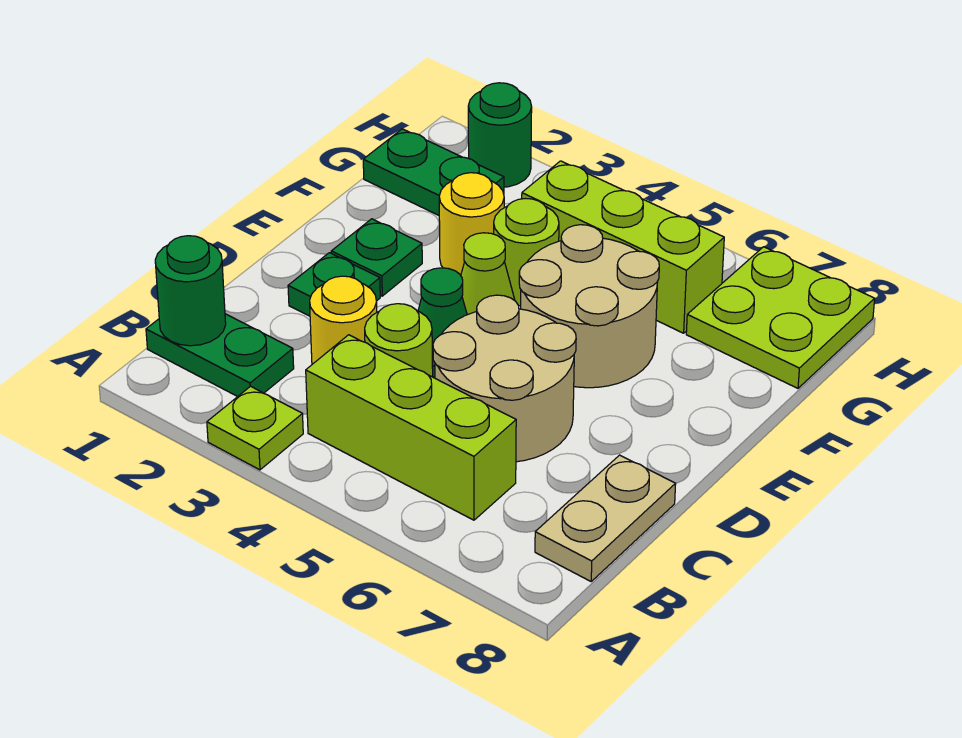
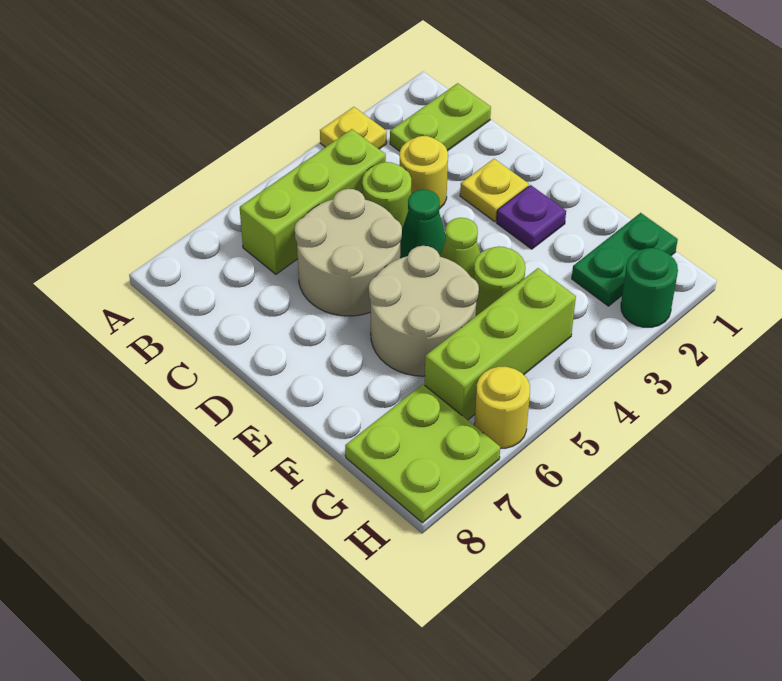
lime plate A3 level 1 -> yellow plate A3 level 1
green plate B1:B2 level 1 -> lime plate B1:B2 level 1
green round brick B1 level 2 -> none
tan plate B8:C8 level 1 -> none
green plate D2 level 1 -> yellow plate D2 level 1
green plate E2 level 1 -> purple plate E2 level 1
yellow round brick F3 level 1 -> yellow round brick H6 level 1

